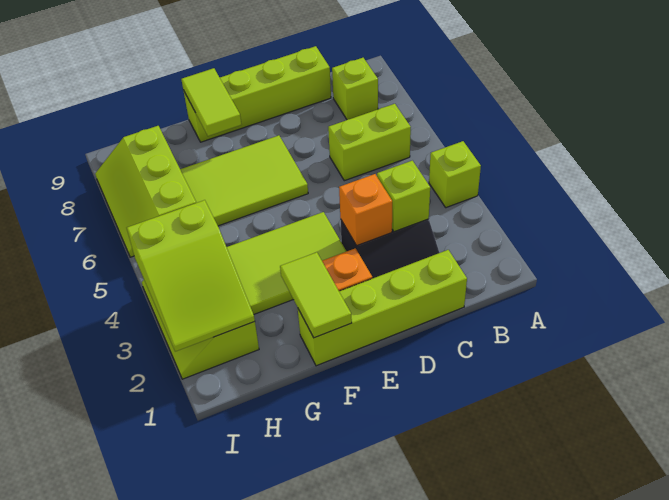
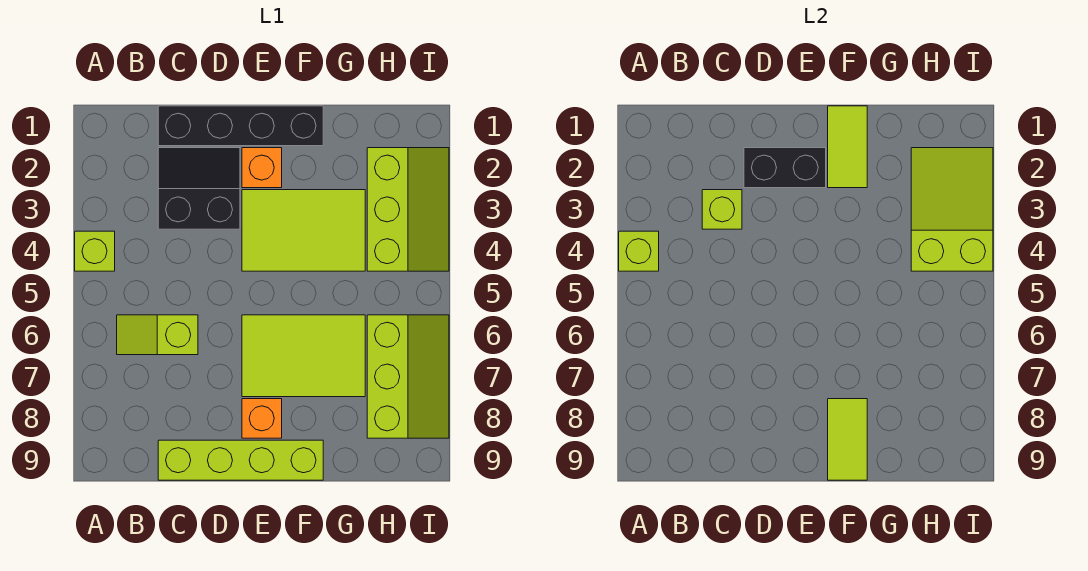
lime brick B6:C6 level 1 -> lime slope B6:C6 level 1 top C
lime brick B8 level 1 -> lime brick A4 level 2
lime brick C1:F1 level 1 -> black brick C1:F1 level 1
none -> black brick D2:E2 level 2
orange brick D3 level 2 -> orange brick E8 level 1

